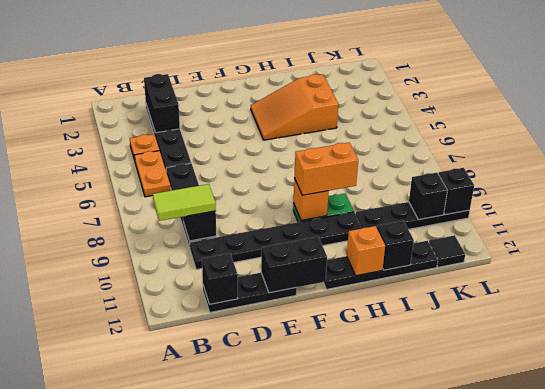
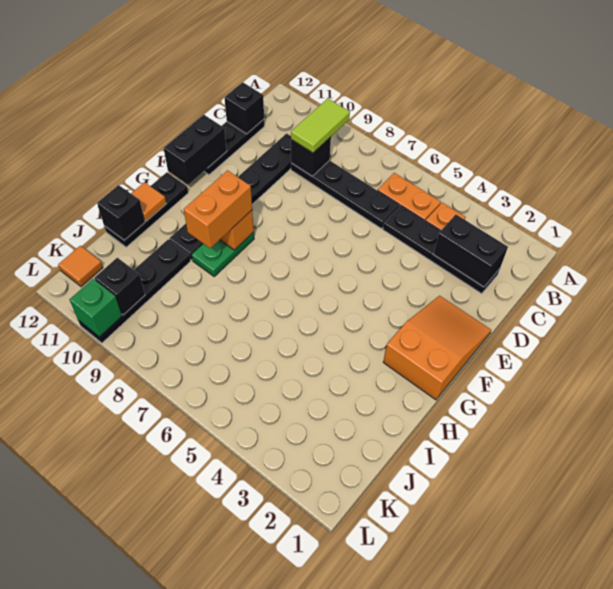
orange slope G3:I4 level 1 top I -> orange slope E1:G2 level 1 top G
black plate G12:J12 level 1 -> black plate G12:I12 level 1
orange brick H12 level 2 -> orange tile H12 level 2
black tile K12 level 1 -> orange tile K12 level 1
black brick L10 level 2 -> green brick L10 level 2

